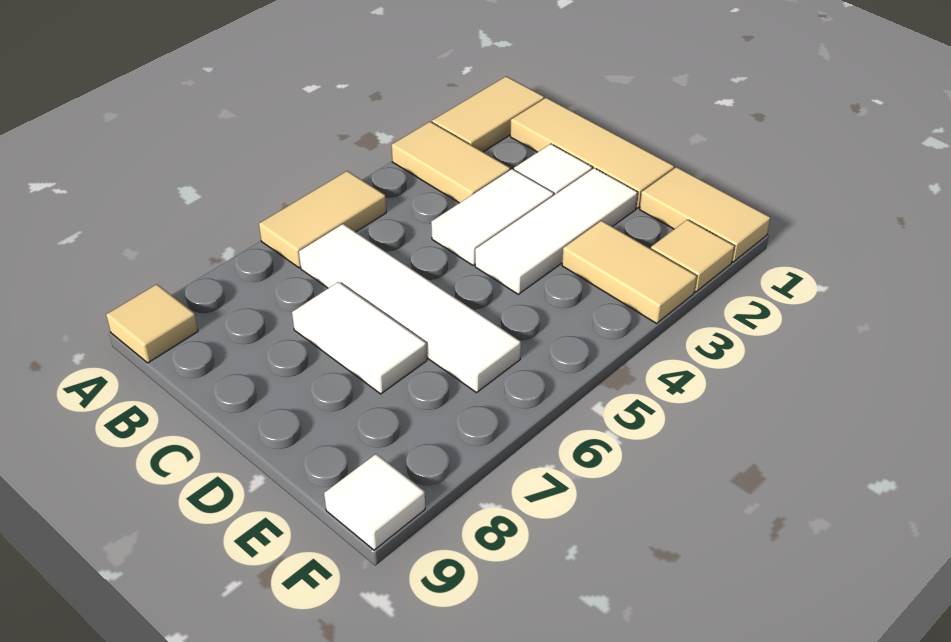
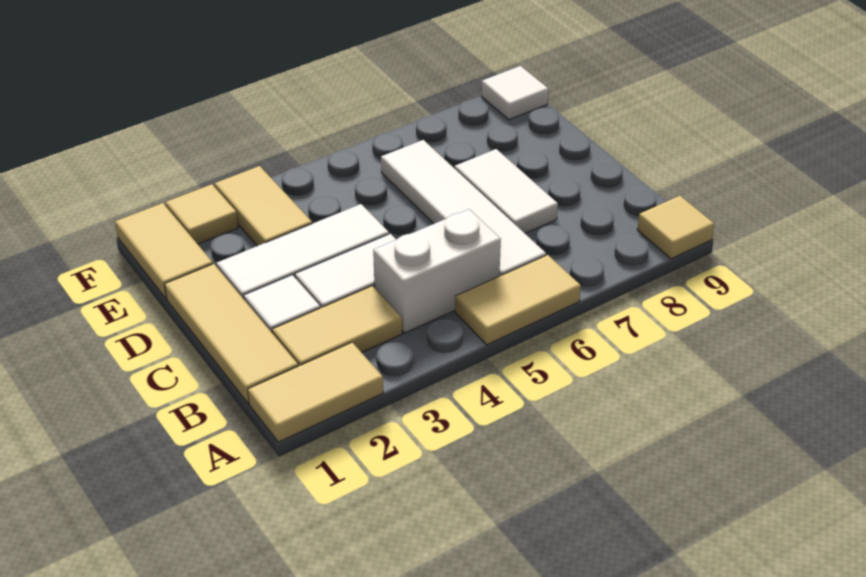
tan tile A3:B3 level 1 -> tan tile B2:B3 level 1
none -> white brick B4:B5 level 1

